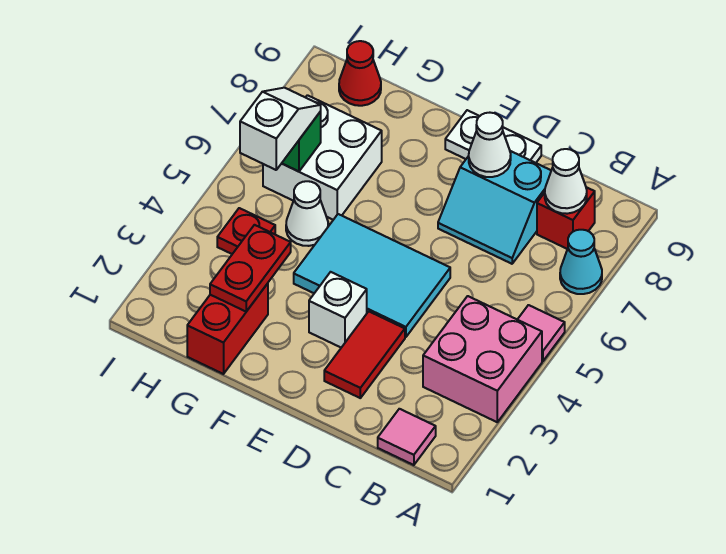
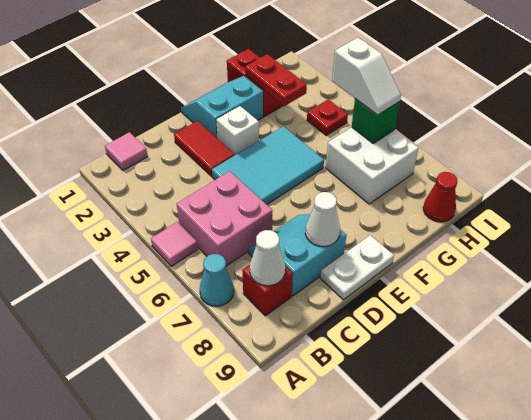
pink brick A3:B4 level 1 -> pink brick B5:C6 level 1
none -> cyan slope E1:F2 level 1 top 2
white cone G5 level 1 -> none

